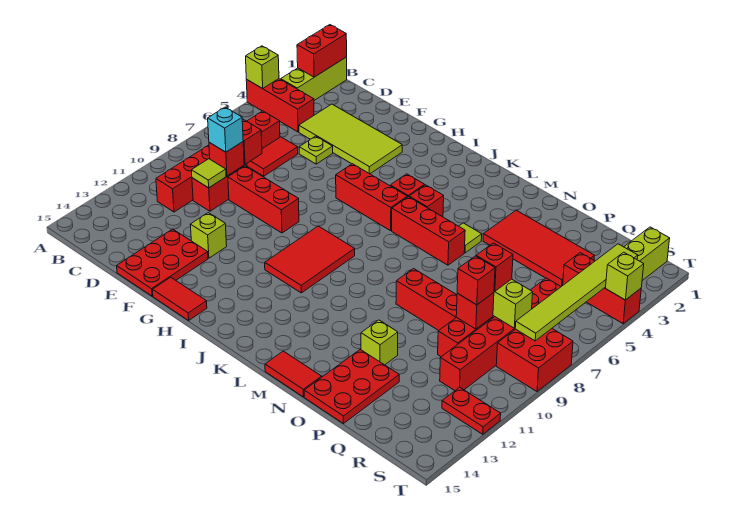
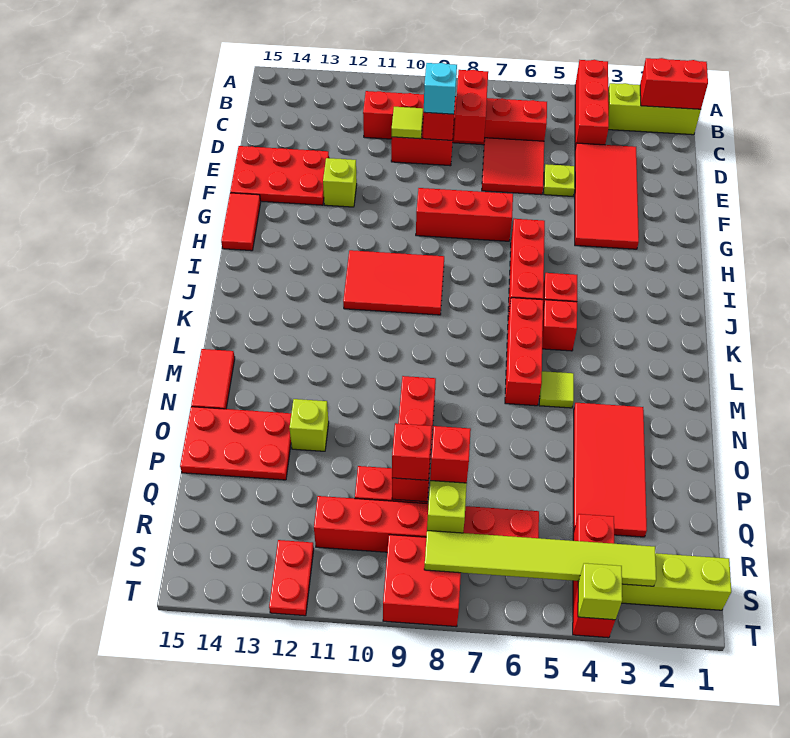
lime brick A4 level 2 -> none
lime tile D3:G4 level 1 -> red tile D3:G4 level 1
red tile D6:D7 level 1 -> red tile D6:E7 level 1
red brick E9:G9 level 1 -> red brick G7:G9 level 1

